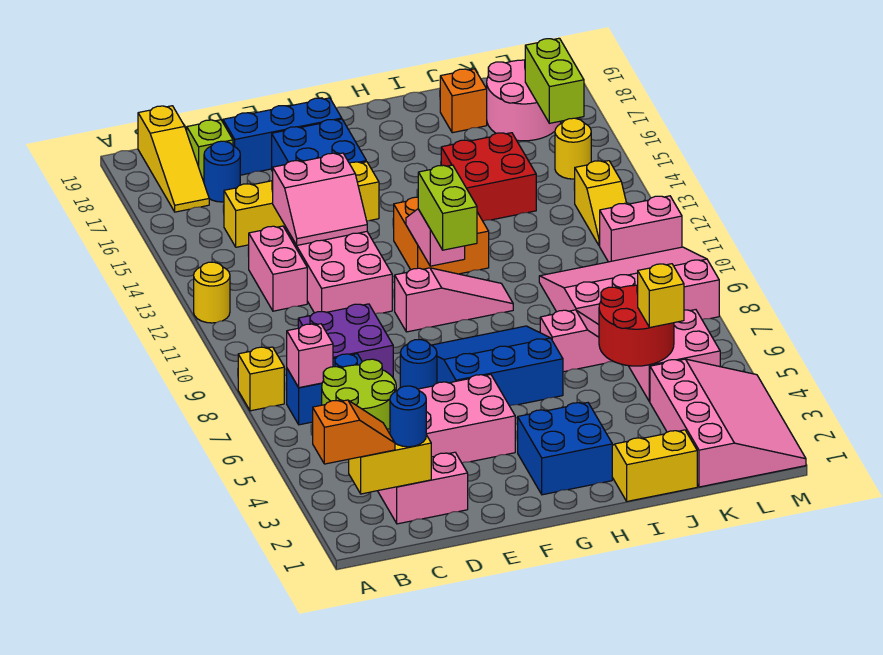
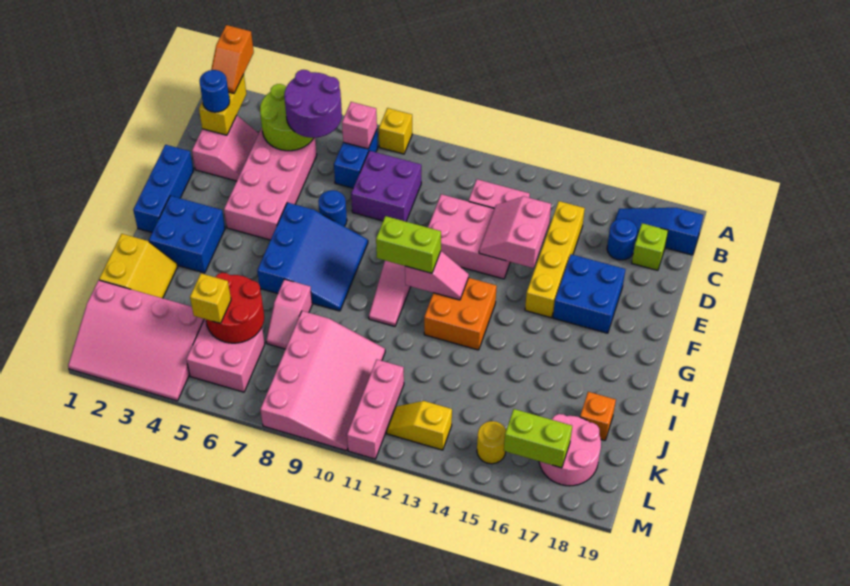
yellow round brick A12 level 1 -> none
none -> purple round brick B5:C6 level 3
yellow slope B17:B19 level 1 top 19 -> blue slope B17:B19 level 1 top 19
blue brick D18:F18 level 1 -> blue brick E1:G1 level 1
red brick I14:J15 level 1 -> none
pink brick L11:M11 level 1 -> pink brick K11:M11 level 1

